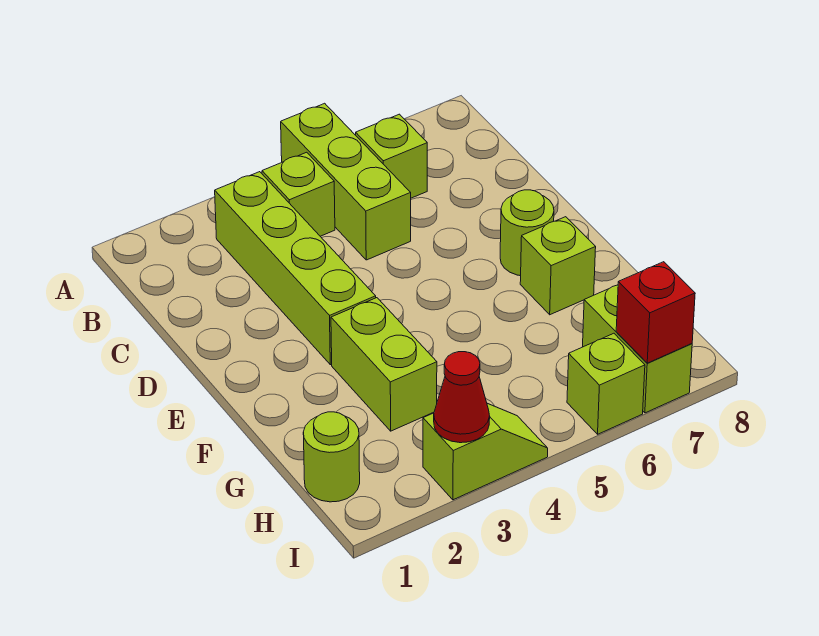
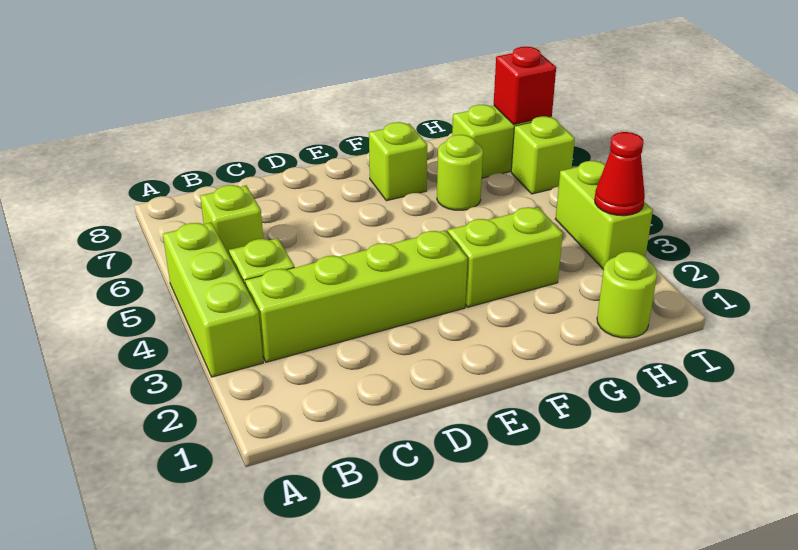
lime brick A5:C5 level 1 -> lime brick A3:A5 level 1
lime round brick E7 level 1 -> lime round brick G6 level 1
lime slope I3:I4 level 1 top 3 -> lime brick I3:I4 level 1

